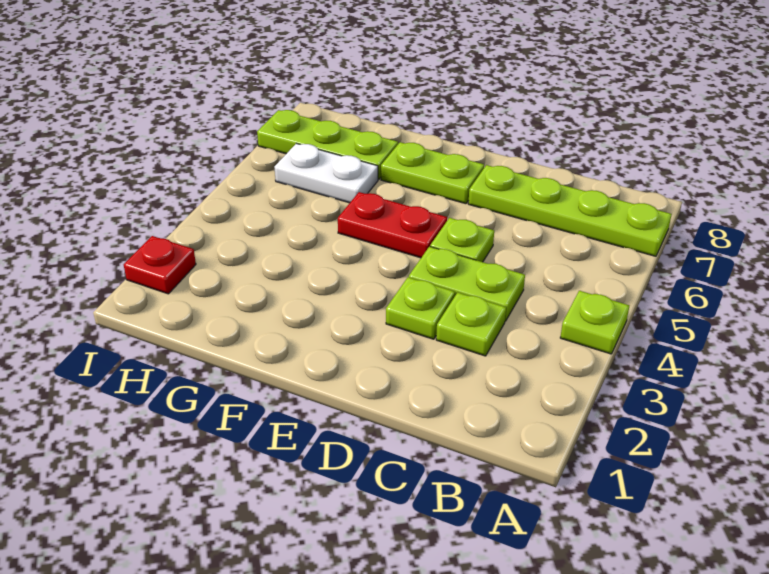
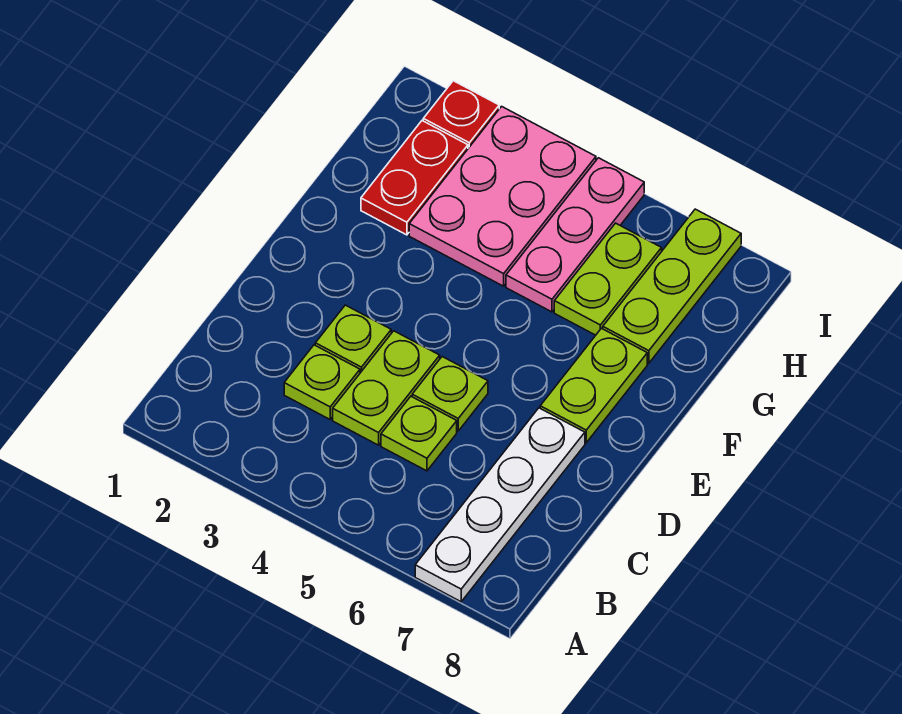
lime plate A4 level 1 -> lime plate C5 level 1
lime plate A7:D7 level 1 -> white plate A7:D7 level 1
red plate E5:F5 level 1 -> red plate G2:H2 level 1
none -> pink plate G3:I4 level 1
none -> pink plate G5:I5 level 1
white plate G6:H6 level 1 -> lime plate G6:H6 level 1

